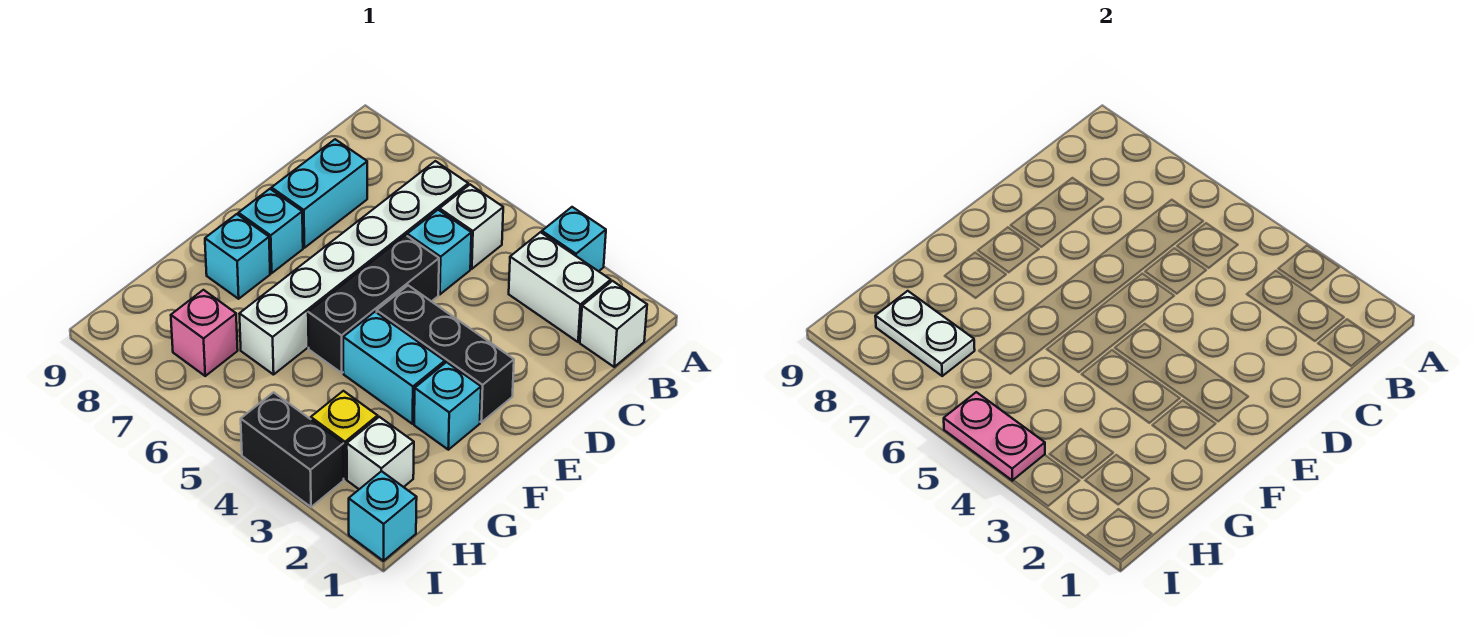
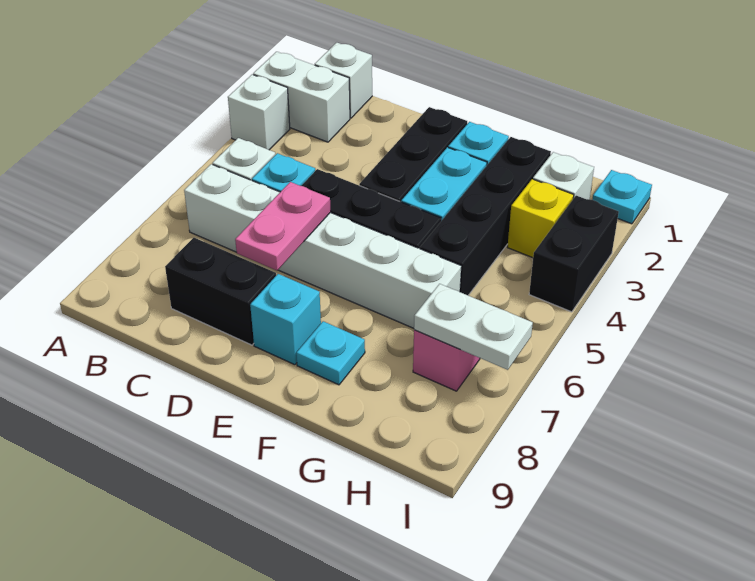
cyan brick A3 level 1 -> white brick A3 level 1
white brick B2:B3 level 1 -> white brick A2:B2 level 1
cyan brick C8:D8 level 1 -> black brick C8:D8 level 1
cyan brick F8 level 1 -> cyan plate F8 level 1
none -> black brick G2:G5 level 1
white plate H7:H8 level 2 -> white plate H7:I7 level 2
cyan brick I1 level 1 -> cyan plate I1 level 1
pink plate I4:I5 level 2 -> pink plate D6:D7 level 2

